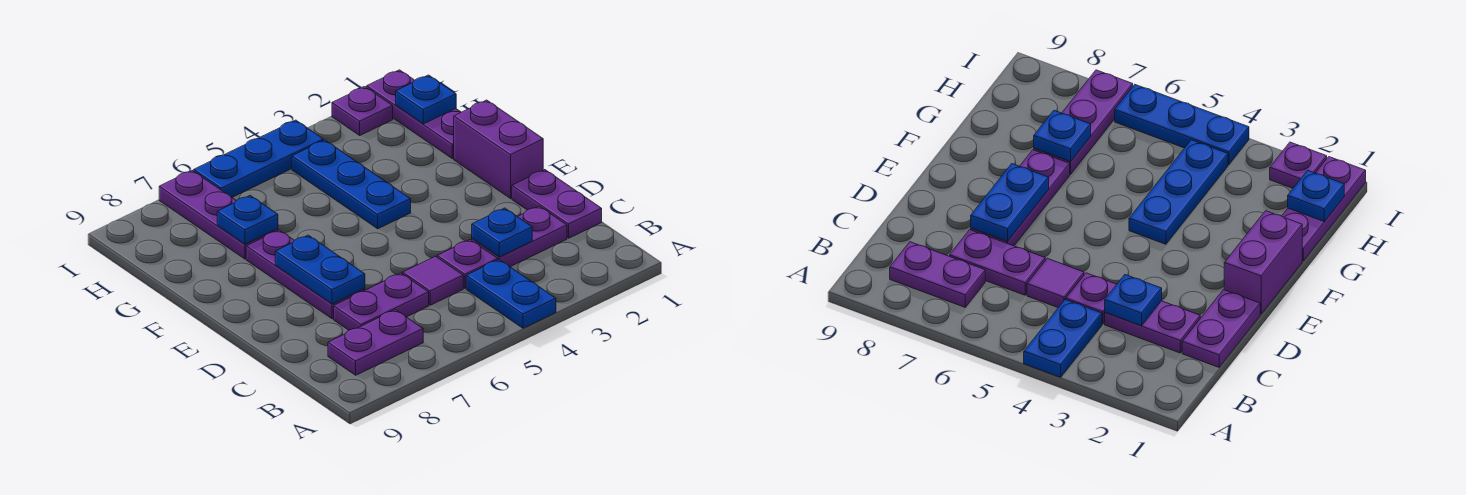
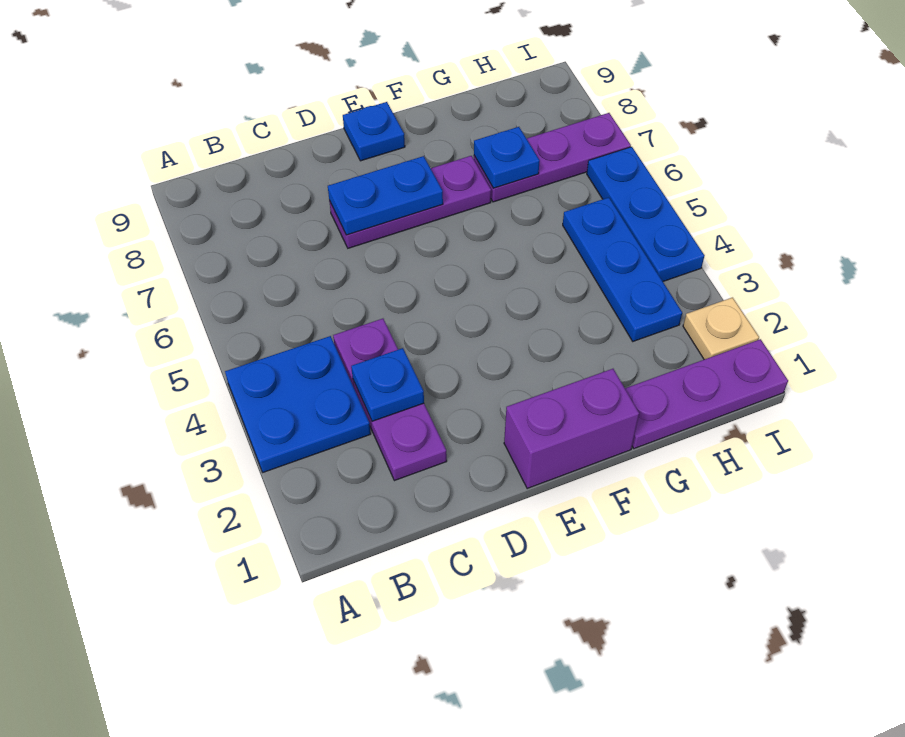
blue plate A4:B4 level 1 -> blue plate A3:B4 level 1
purple plate B7:B8 level 1 -> none
purple plate C1:D1 level 1 -> none
purple tile C5 level 1 -> none
purple plate C6:C7 level 1 -> none
blue plate F4:H4 level 1 -> blue plate H3:H5 level 1
blue plate H1 level 2 -> blue plate E9 level 1
purple plate I2 level 1 -> tan plate I2 level 1

